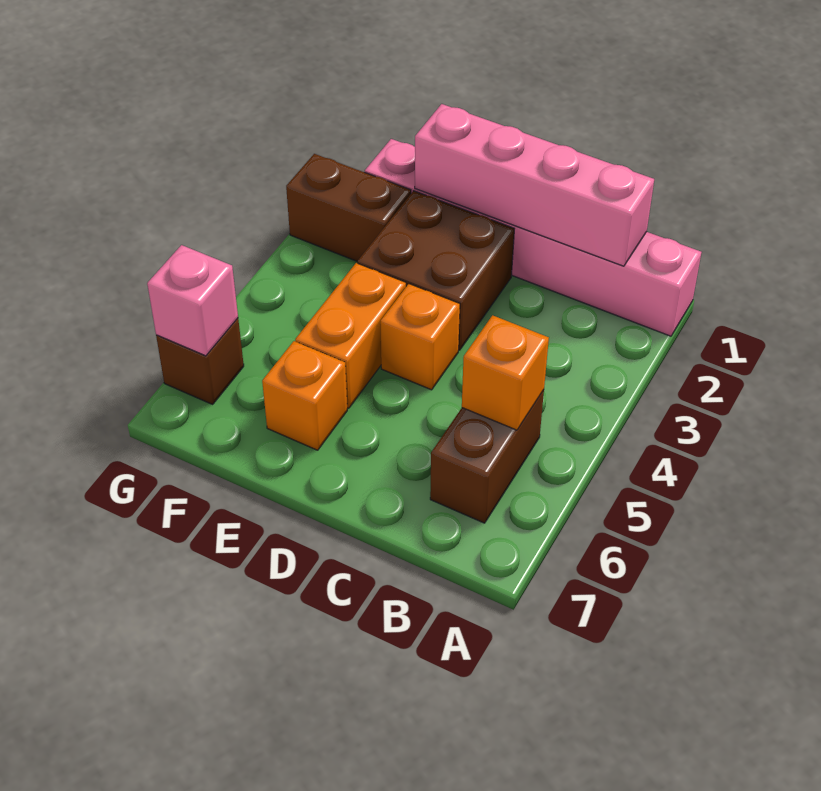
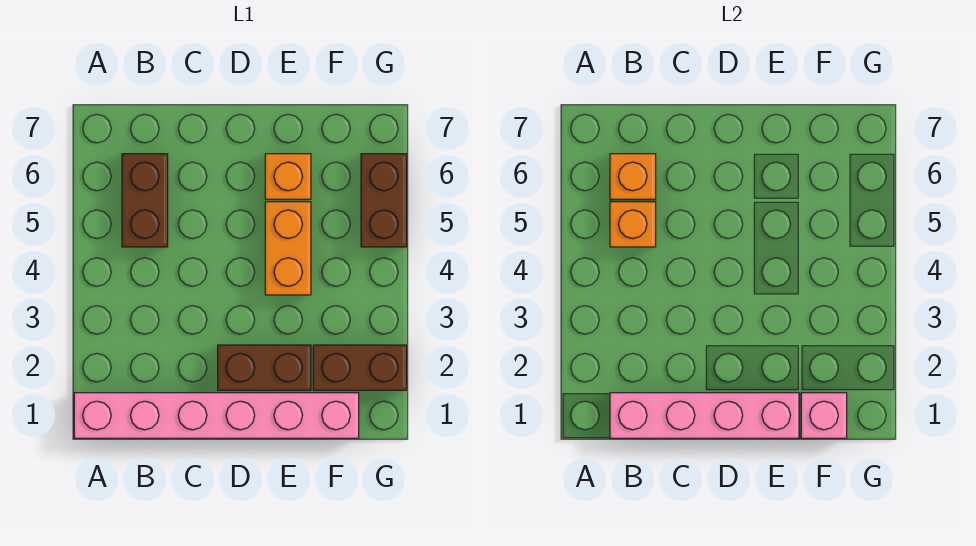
brown brick D2:E3 level 1 -> brown brick D2:E2 level 1
orange brick D4 level 1 -> orange brick B6 level 2
brown brick G6 level 1 -> brown brick G5:G6 level 1
pink brick G6 level 2 -> pink brick F1 level 2

